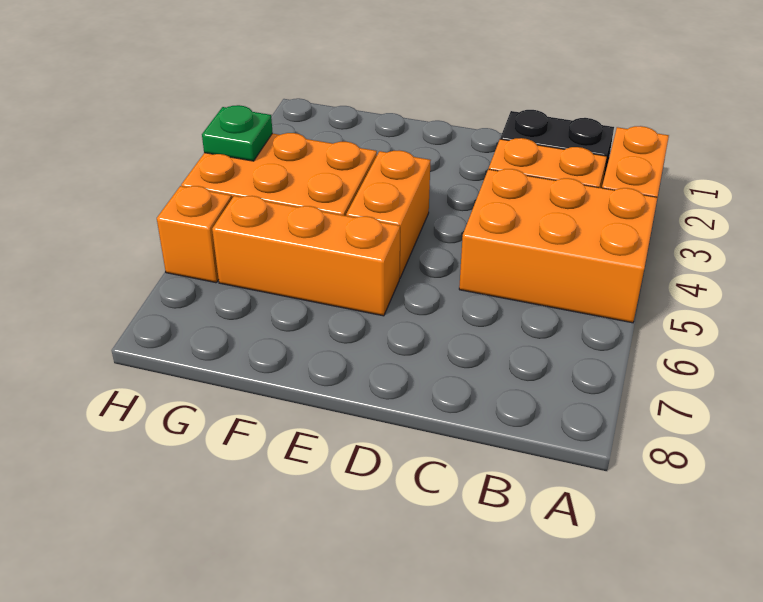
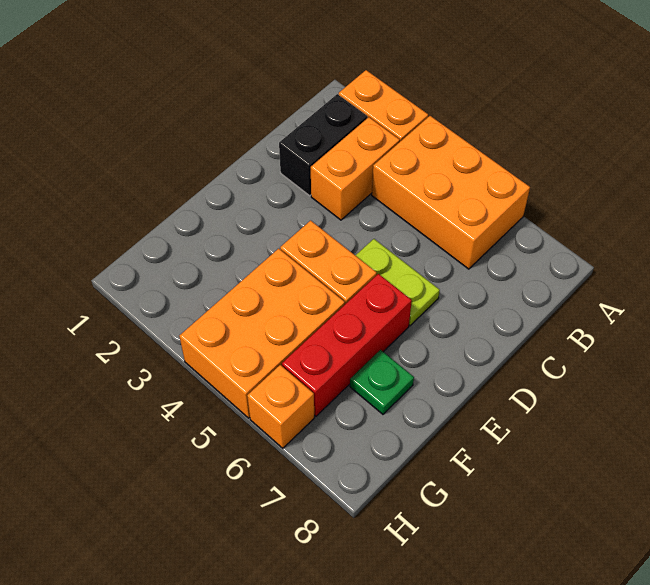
orange brick A4:C5 level 1 -> orange brick A4:B6 level 1
none -> lime plate D5:D6 level 1
orange brick E6:G6 level 1 -> red brick E6:G6 level 1
green plate H4 level 2 -> green plate F7 level 1

